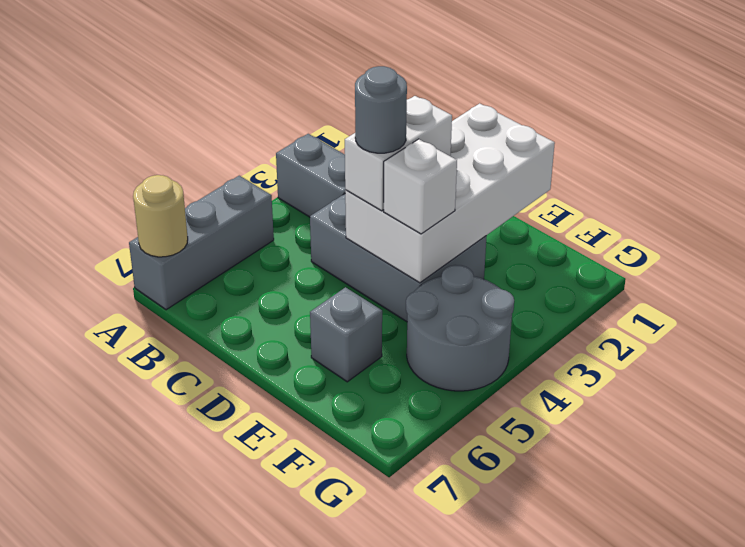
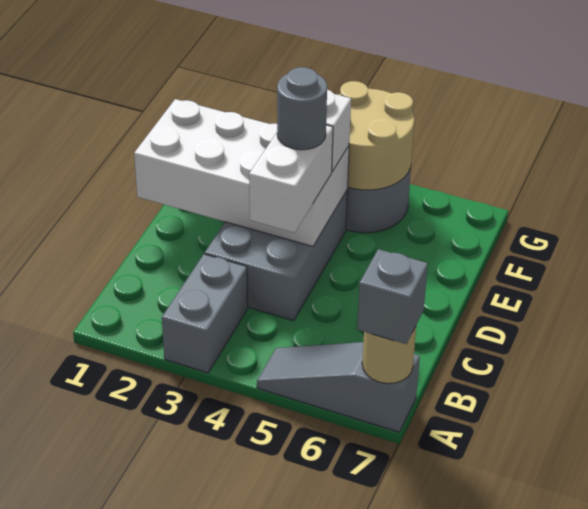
grey brick A5:A7 level 1 -> grey slope A5:A7 level 1 top 7
white brick D3:D4 level 3 -> white brick C4:D4 level 3
grey brick E6 level 1 -> grey brick A7 level 3
none -> tan round brick F4:G5 level 2

